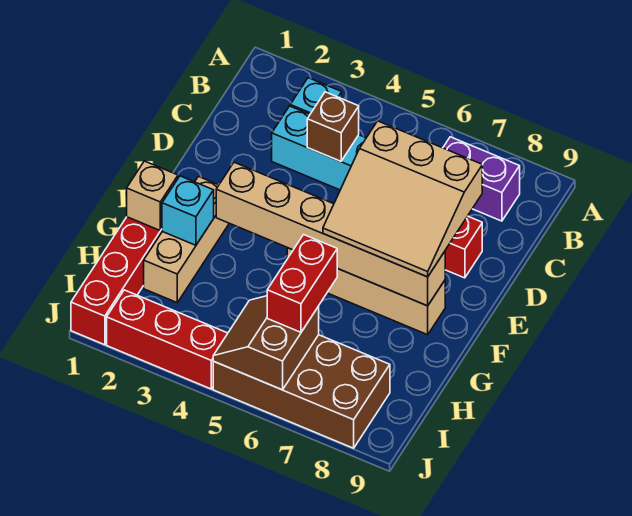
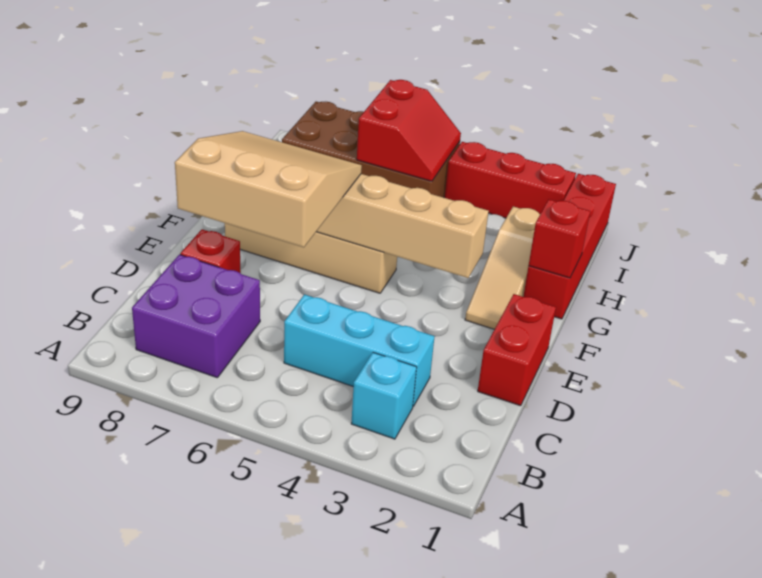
purple brick B7:B8 level 1 -> purple brick B7:C8 level 1
brown brick C4 level 2 -> none
tan brick F2:H2 level 1 -> tan slope F2:H2 level 1 top H
tan brick G1 level 2 -> red brick G1 level 2
cyan brick G2 level 2 -> none
red brick H6:I6 level 3 -> red brick D1:E1 level 1
brown slope I5:J6 level 2 top 6 -> red slope I5:J6 level 2 top 6

